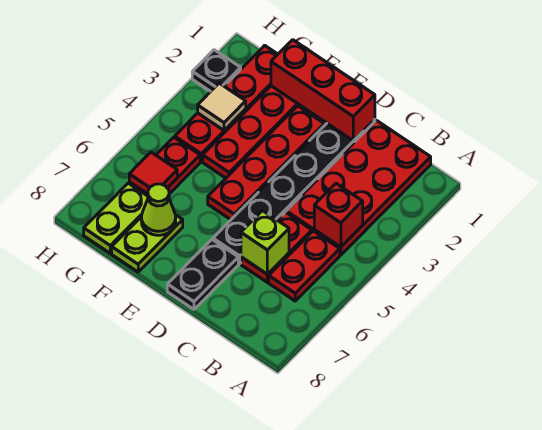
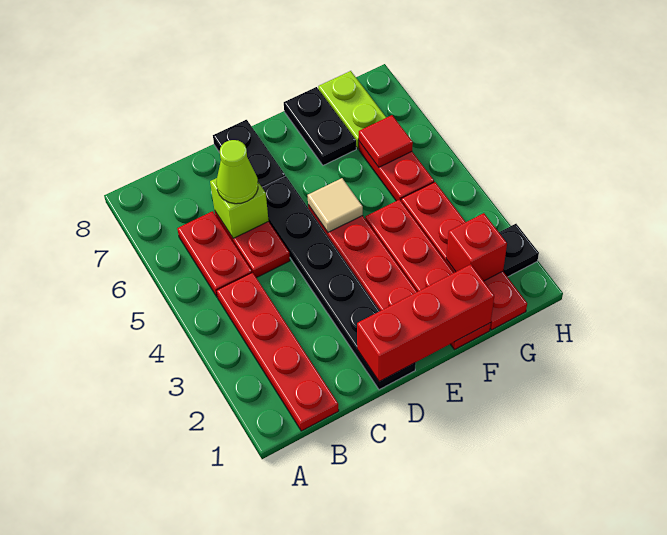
red plate B1:C4 level 1 -> red plate B1:B4 level 1
red brick B4 level 2 -> red brick G2 level 2
lime plate F7:F8 level 1 -> black plate F7:F8 level 1
lime cone F7 level 2 -> lime cone C6 level 3
tan tile G3 level 2 -> tan tile E5 level 2

